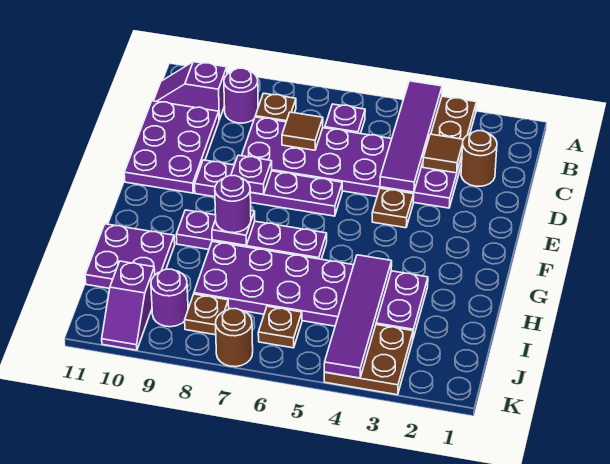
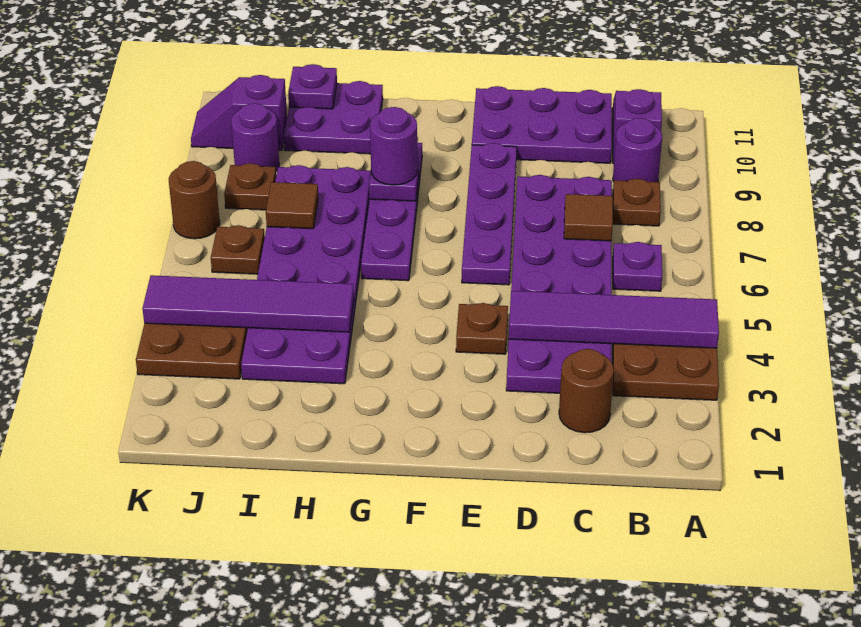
brown tile C3 level 2 -> brown tile I7 level 2
purple plate E8 level 2 -> purple plate I11 level 2

